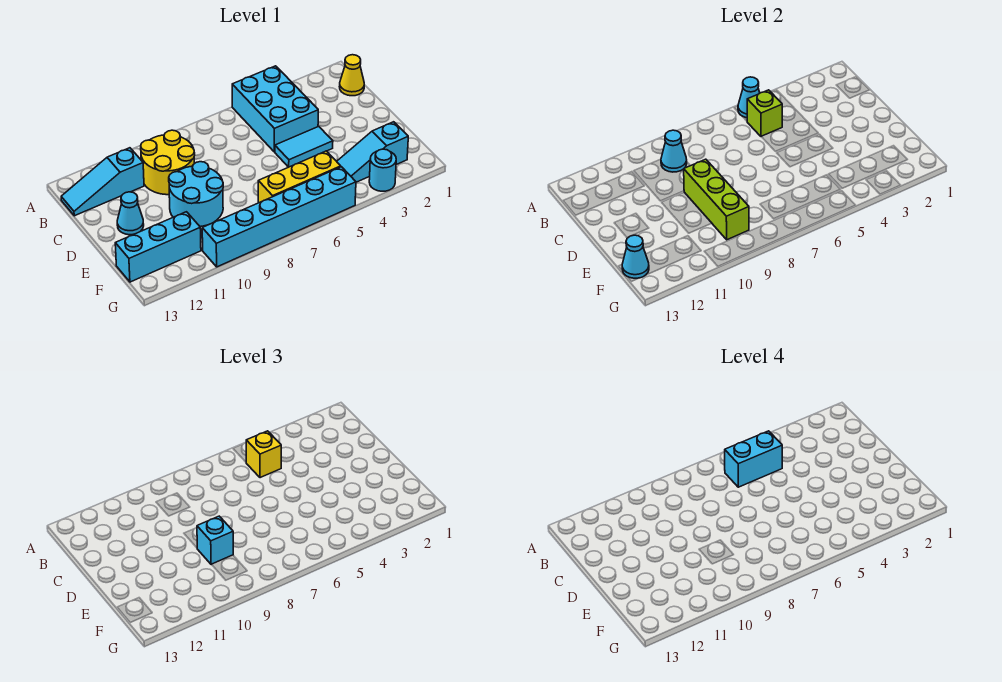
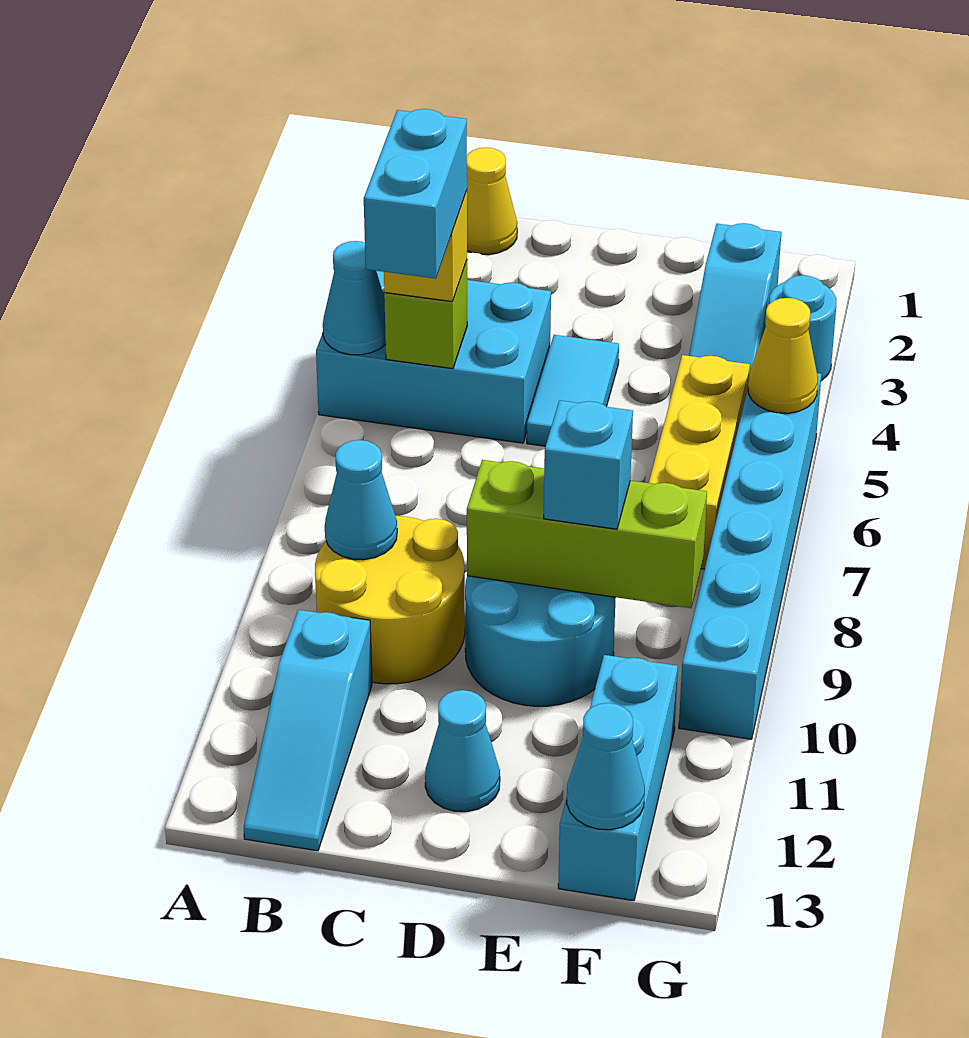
none -> yellow cone G5 level 2

